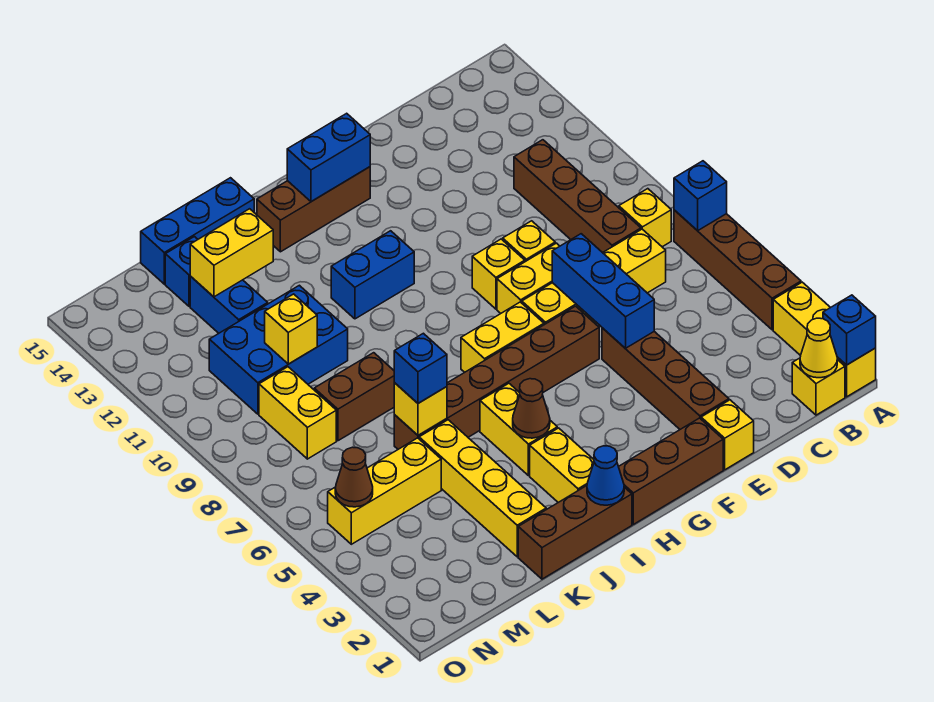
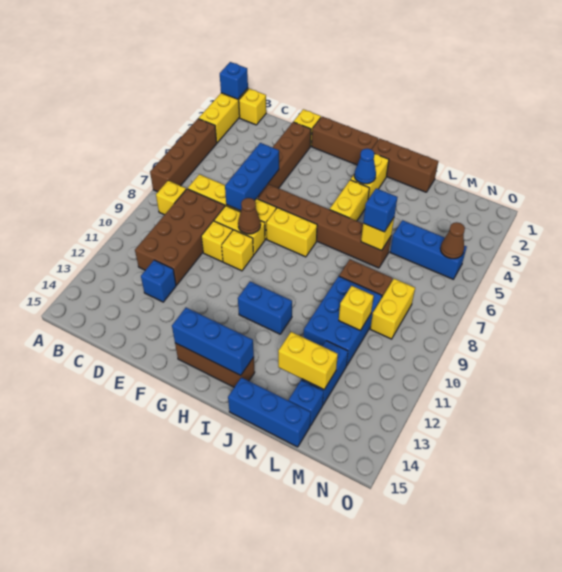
blue brick A7 level 2 -> blue brick D12 level 1
yellow cone B1 level 2 -> none
brown brick C8:C11 level 1 -> brown brick C8:D11 level 1
blue brick G14:H14 level 2 -> blue brick G14:I14 level 2
blue cone I1 level 2 -> blue cone I3 level 2
brown cone I4 level 2 -> brown cone F8 level 2
yellow brick K2:K5 level 1 -> none
blue brick K10:M11 level 1 -> blue brick K9:L11 level 1
yellow brick L5:N5 level 1 -> blue brick L5:N5 level 1

